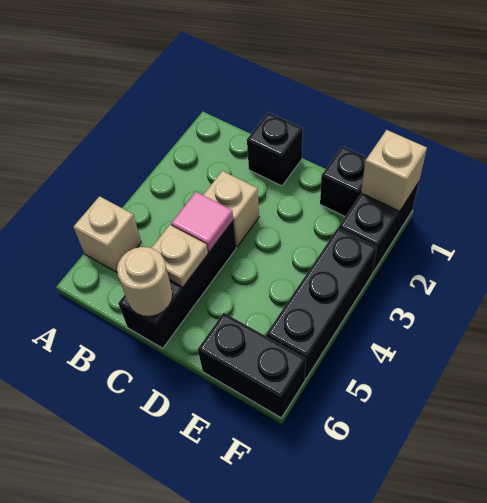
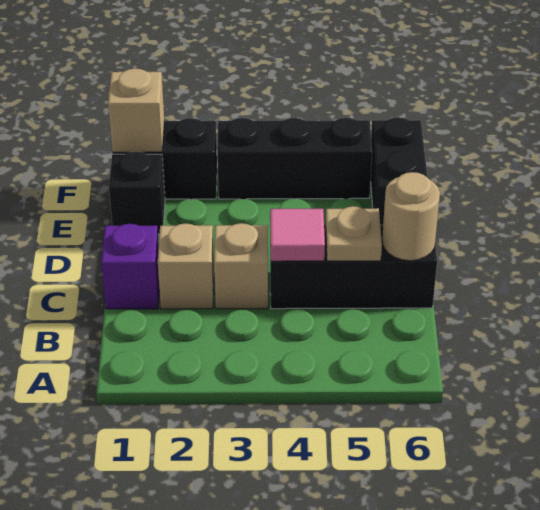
tan brick A5 level 1 -> tan brick C2 level 1
black brick C1 level 1 -> purple brick C1 level 1

